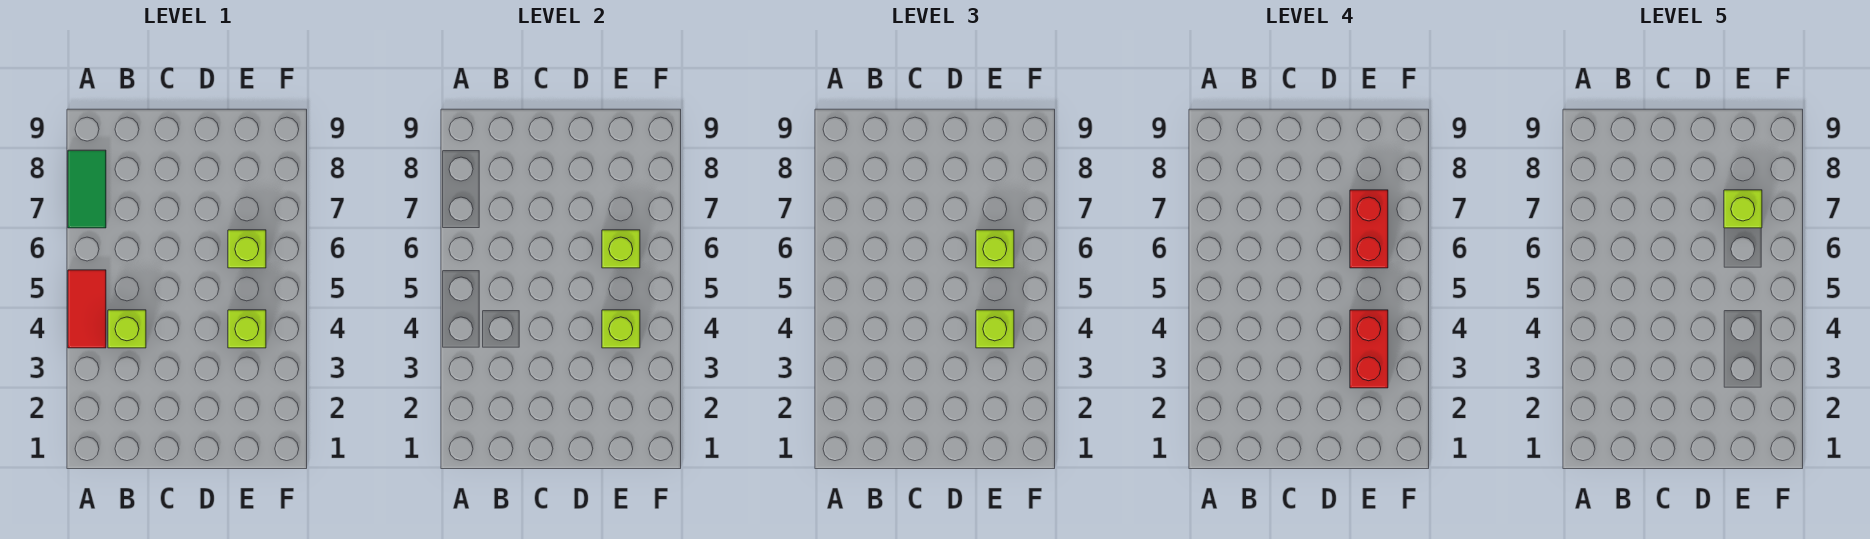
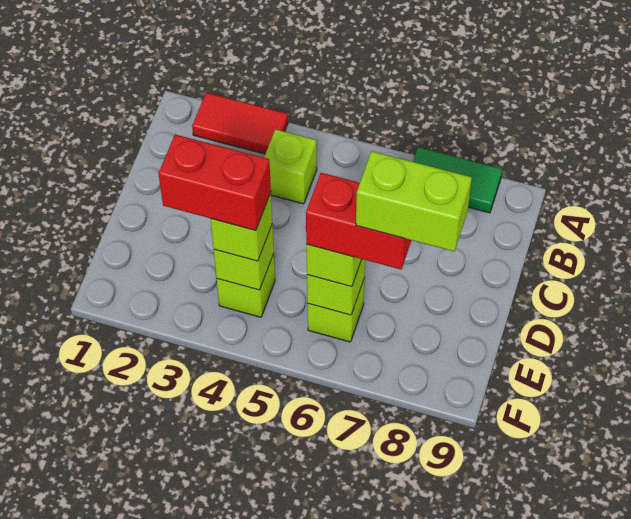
red tile A4:A5 level 1 -> red tile A2:A3 level 1
lime brick E7 level 5 -> lime brick E7:E8 level 5

